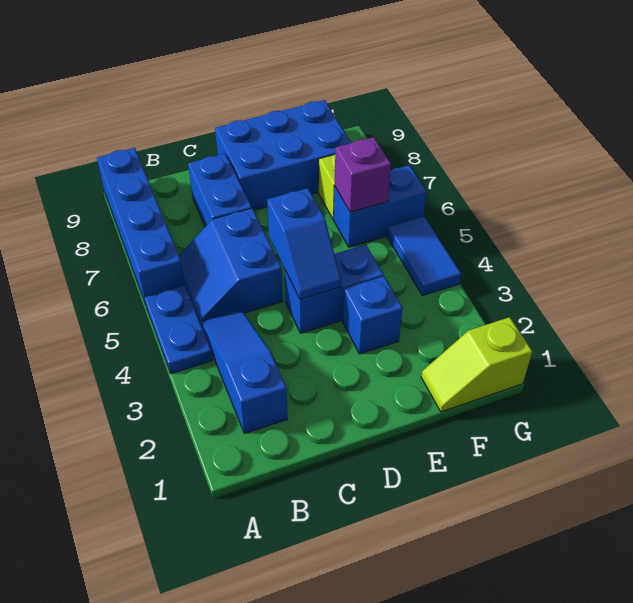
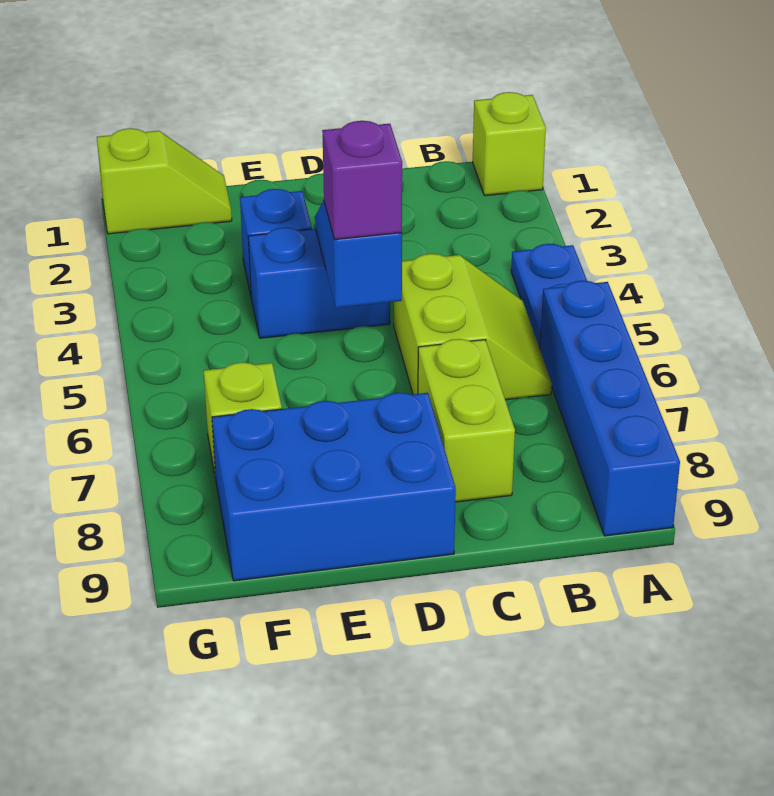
none -> lime brick A1 level 1
blue slope B2:B4 level 1 top 2 -> none
blue slope B5:C6 level 1 top C -> lime slope B5:C6 level 1 top C
blue brick C7:C8 level 1 -> lime brick C7:C8 level 1
blue brick F6:G6 level 1 -> none
purple brick F6 level 2 -> purple brick D5 level 3
blue tile G4:G5 level 1 -> none

